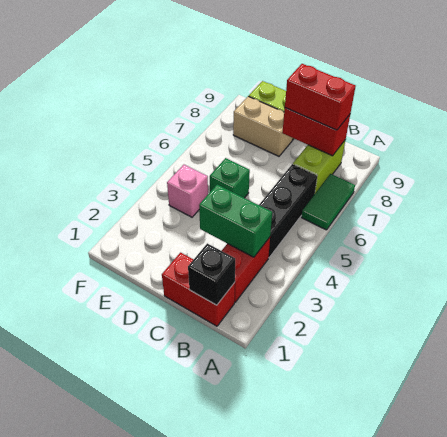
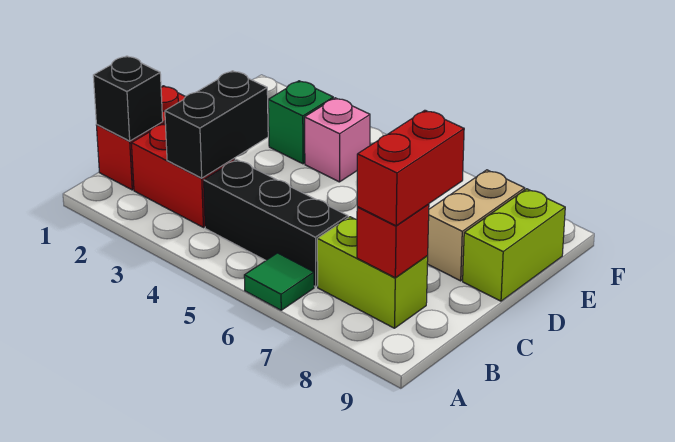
green tile A6:A7 level 1 -> green tile A6 level 1
green brick B3:C3 level 2 -> black brick B3:C3 level 2
red brick B8:C8 level 2 -> red brick B8 level 2
green brick D5 level 1 -> green brick E3 level 1

